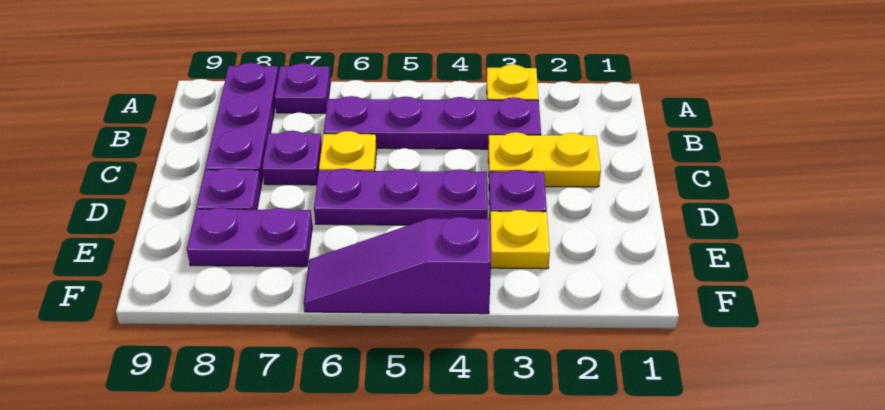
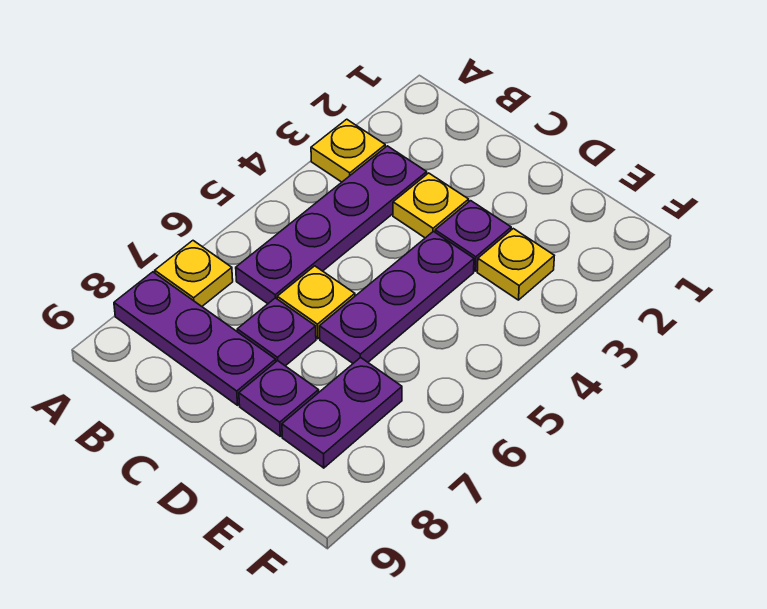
purple plate A7 level 1 -> yellow plate A7 level 1
yellow plate C2:C3 level 1 -> yellow plate C3 level 1
purple slope F4:F6 level 1 top 4 -> none

